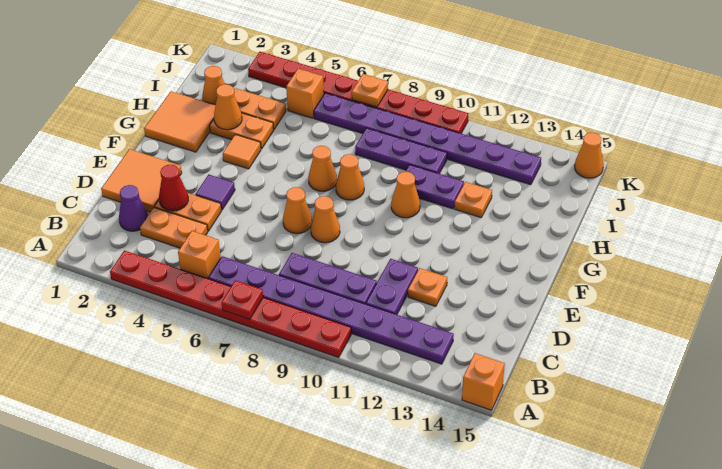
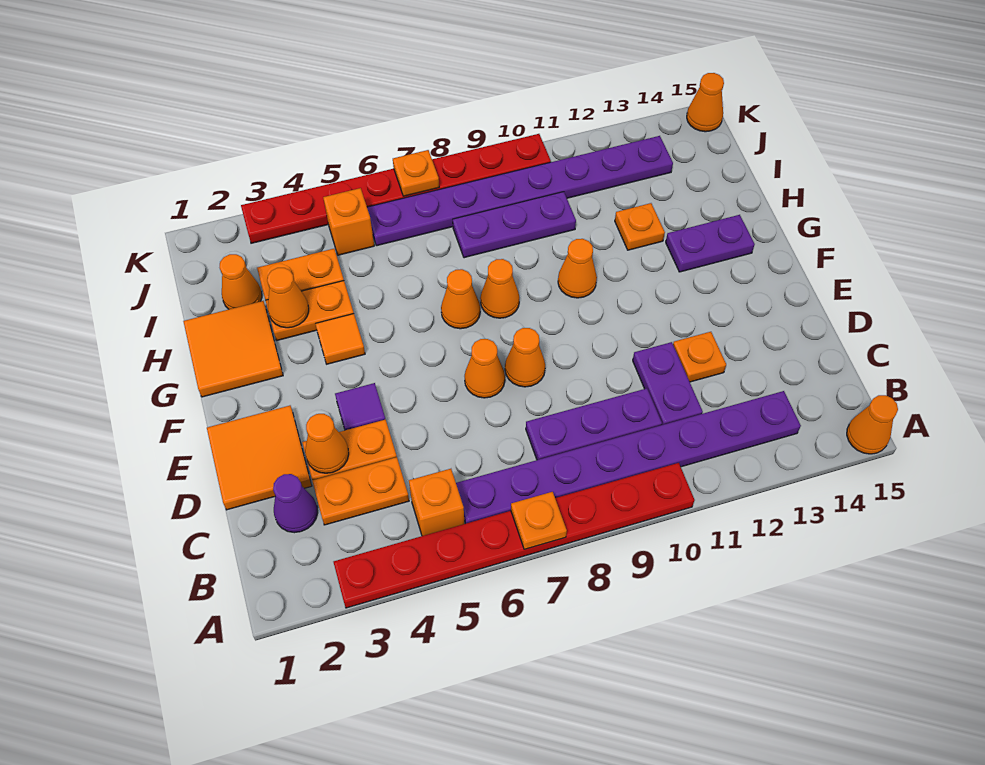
red plate A7 level 2 -> orange plate A7 level 2
orange brick A15 level 1 -> orange cone A15 level 1
red cone D3 level 2 -> orange cone D3 level 2
purple plate H10:H11 level 1 -> purple plate G13:G14 level 1

